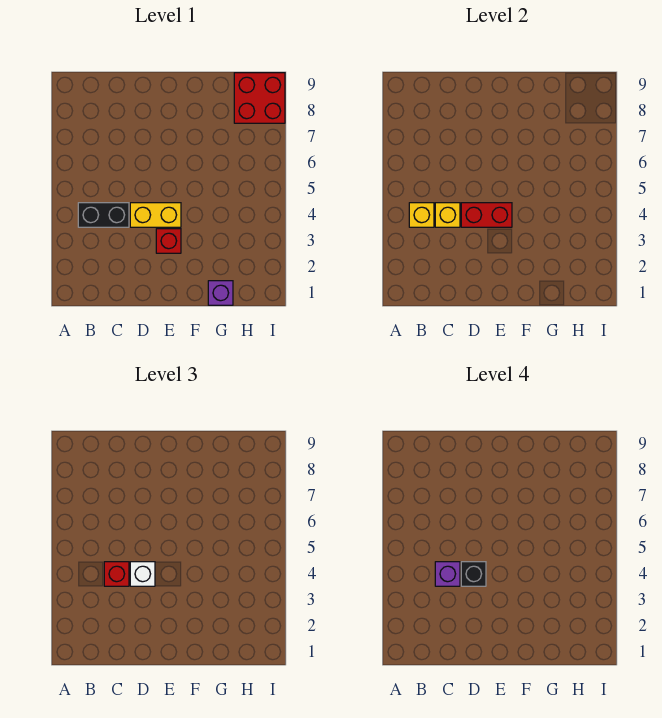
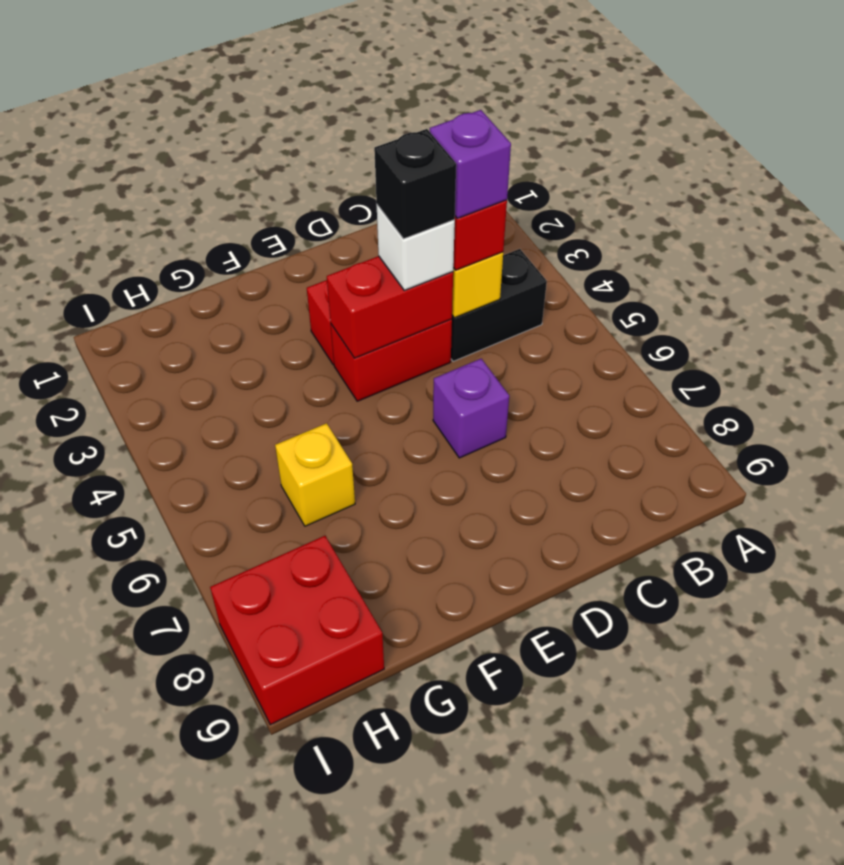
yellow brick B4 level 2 -> yellow brick G6 level 1
yellow brick D4:E4 level 1 -> red brick D4:E4 level 1
purple brick G1 level 1 -> purple brick D6 level 1

